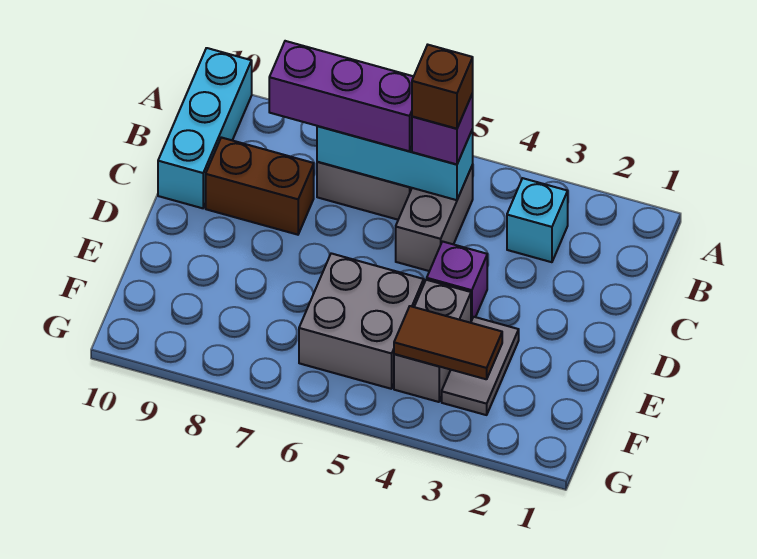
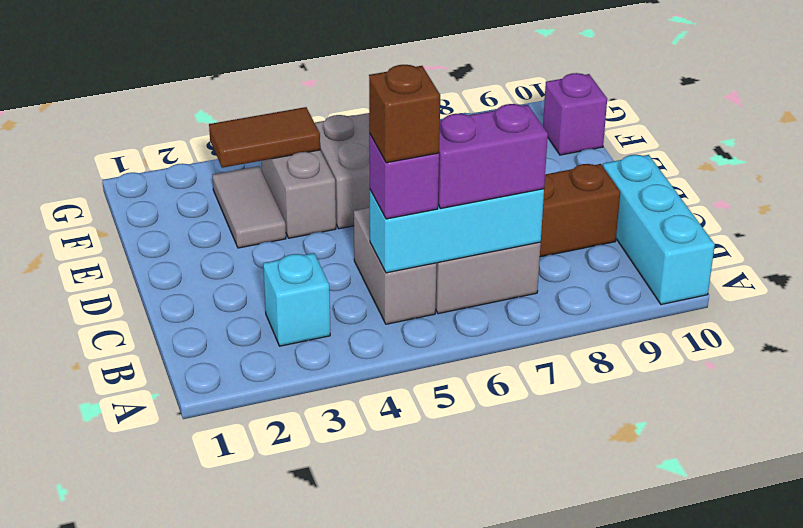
purple brick B6:B8 level 3 -> purple brick B6:B7 level 3
purple brick D4 level 1 -> purple brick F10 level 1

